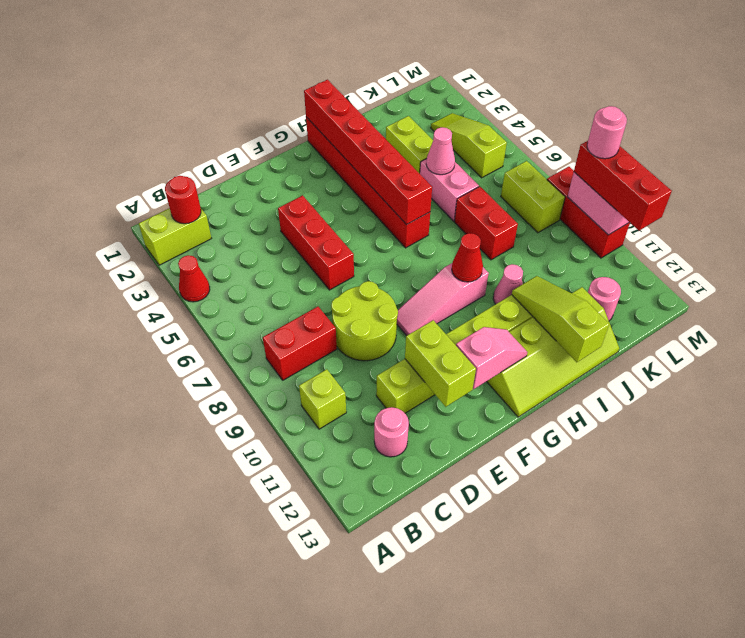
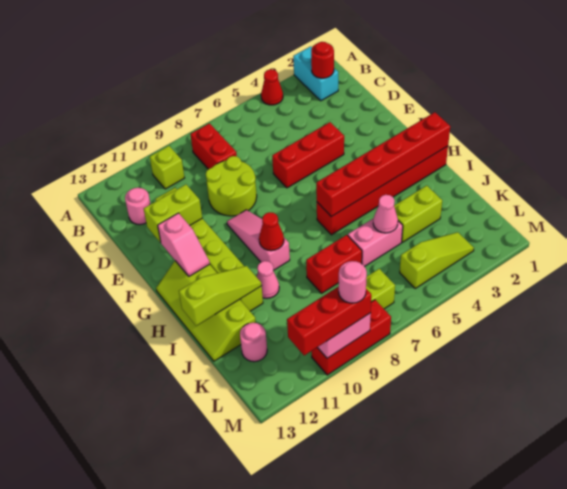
lime brick A2:B2 level 1 -> cyan brick A2:B2 level 1

